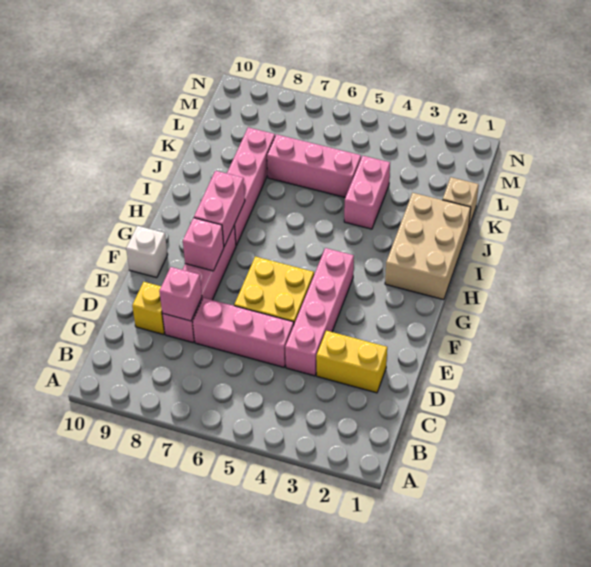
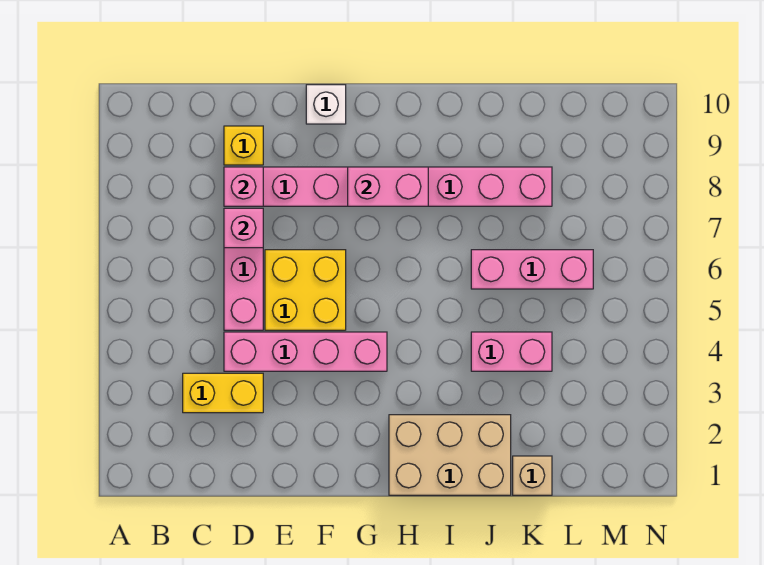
yellow brick D2:D3 level 1 -> yellow brick C3:D3 level 1
pink brick F8 level 2 -> pink brick D7 level 2
pink brick K5:K7 level 1 -> pink brick J6:L6 level 1

